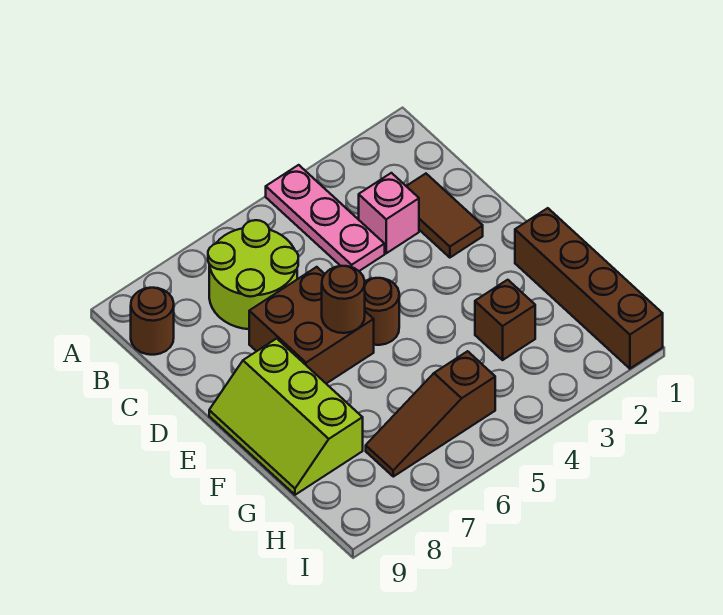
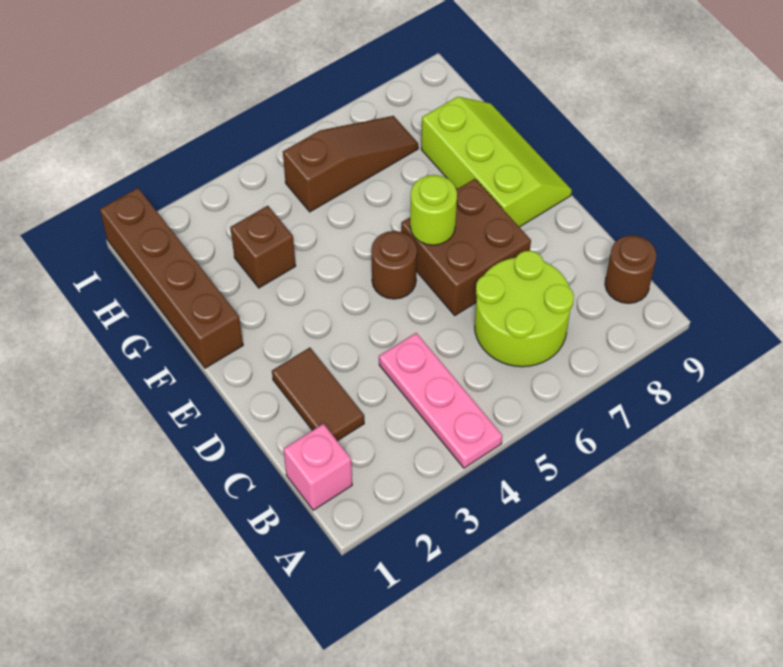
pink brick C3 level 1 -> pink brick B1 level 1
brown round brick E6 level 2 -> lime round brick E6 level 2

